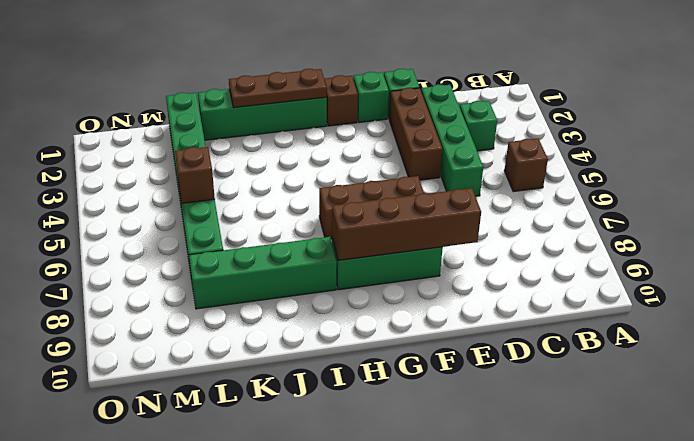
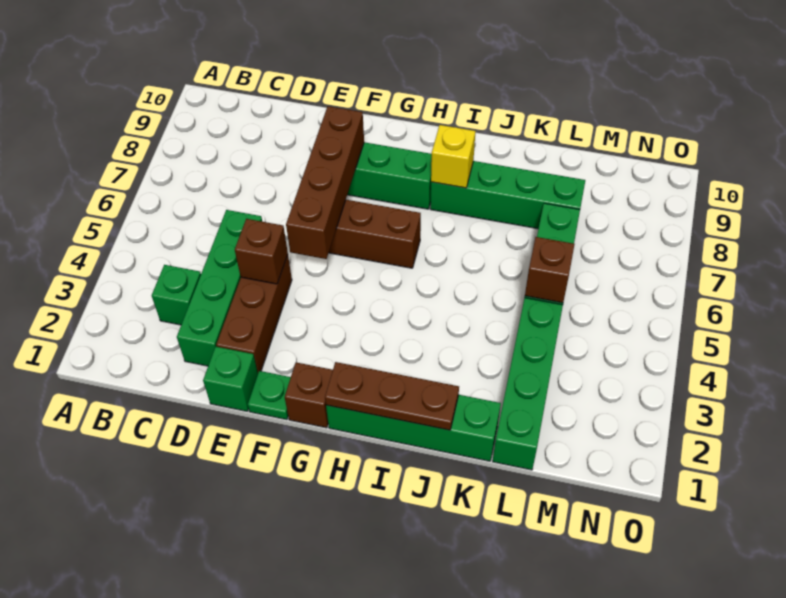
brown brick B5 level 1 -> brown brick E4 level 2
brown brick E8:H8 level 2 -> brown brick F5:F8 level 2
green brick F1 level 1 -> green plate F1 level 1
none -> yellow brick I8 level 2

